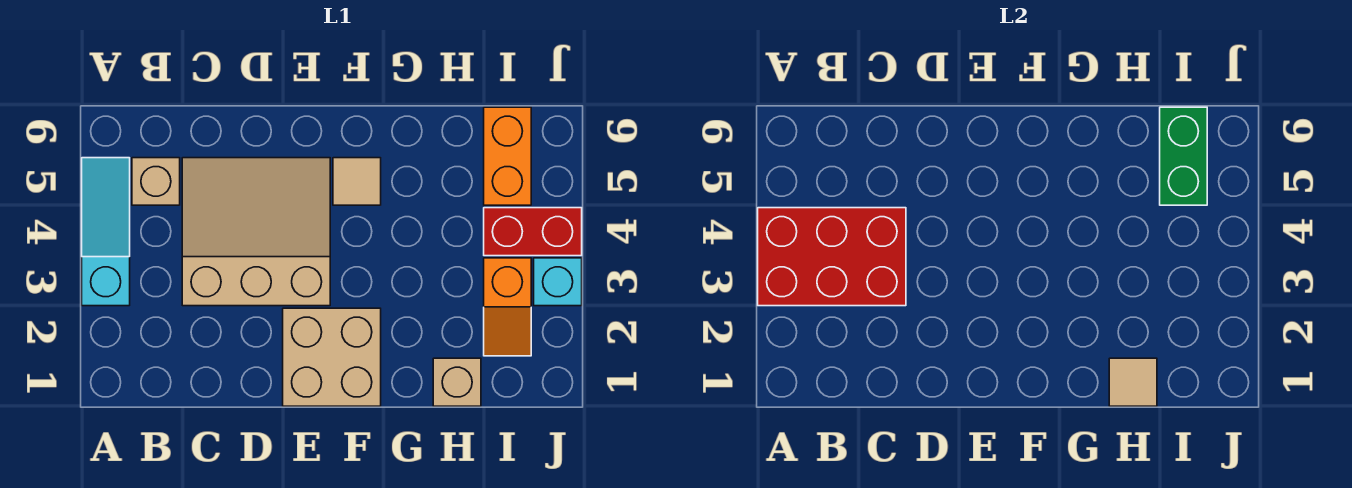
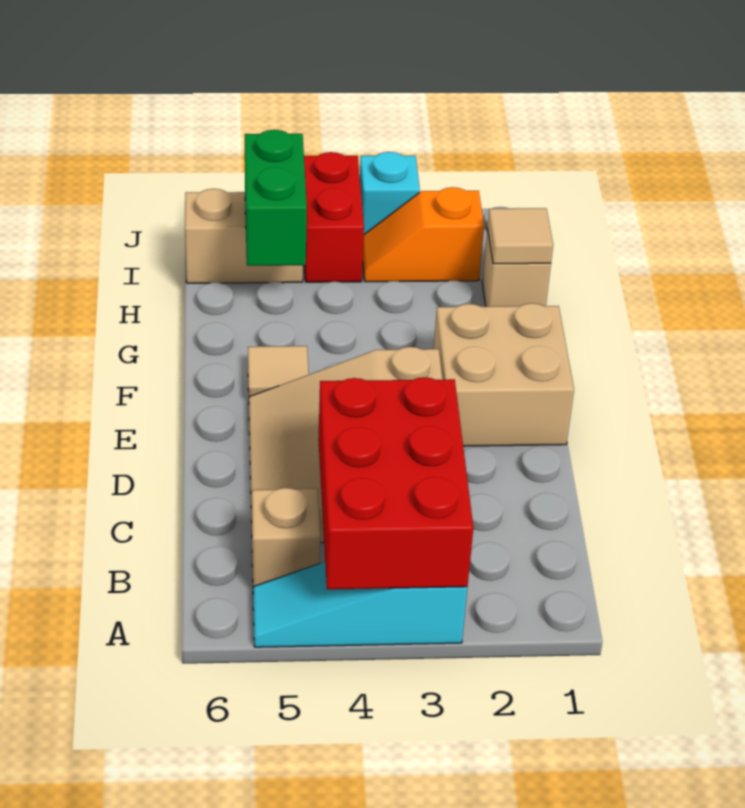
orange slope I2:I3 level 1 top 3 -> orange slope I2:I3 level 1 top 2
orange brick I5:I6 level 1 -> tan brick I5:I6 level 1
green brick I5:I6 level 2 -> green brick H5:I5 level 2

